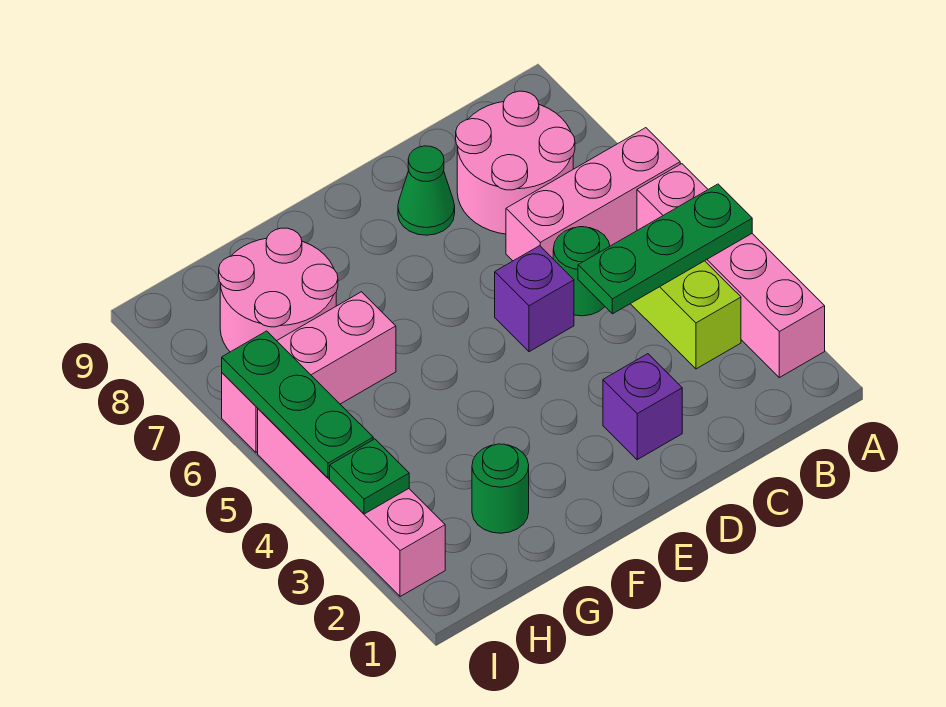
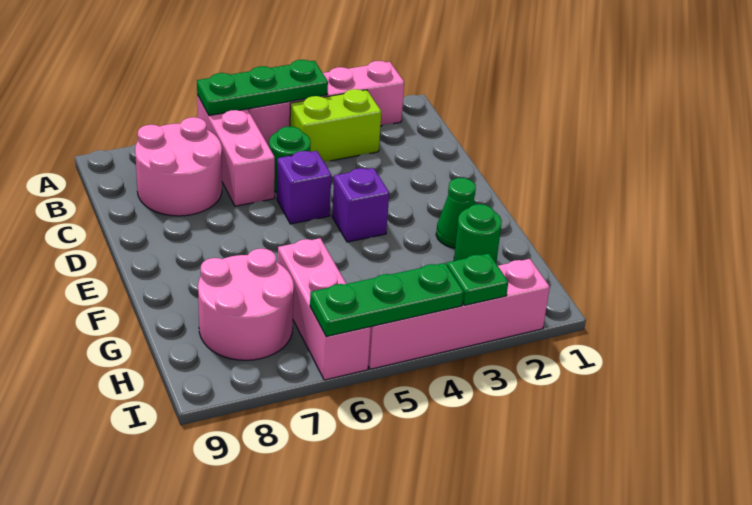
green plate A4:C4 level 2 -> green plate A4:A6 level 2
purple brick D2 level 1 -> purple brick E4 level 1
green cone D8 level 1 -> green cone F2 level 1

